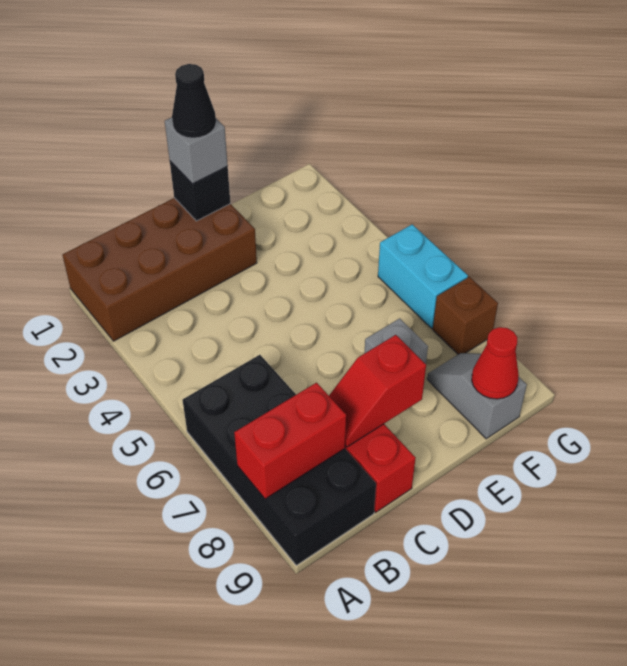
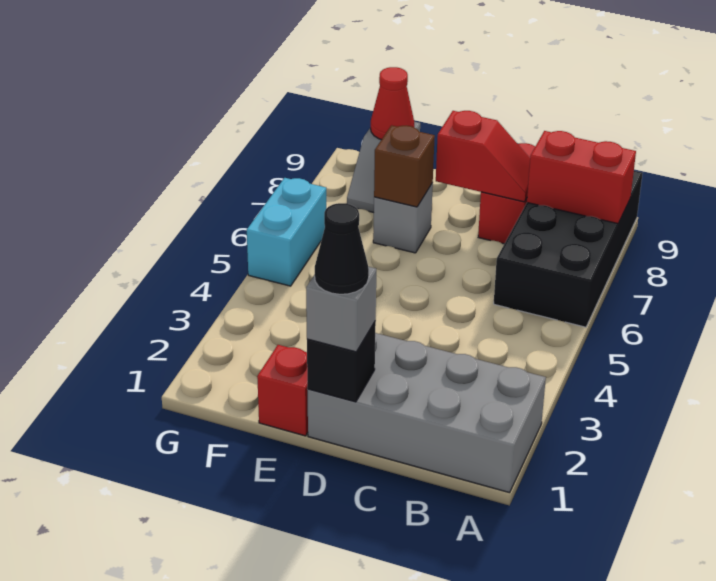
brown brick A1:D2 level 1 -> grey brick A1:D2 level 1
none -> red brick E1 level 1
brown brick G7 level 1 -> brown brick E7 level 2

